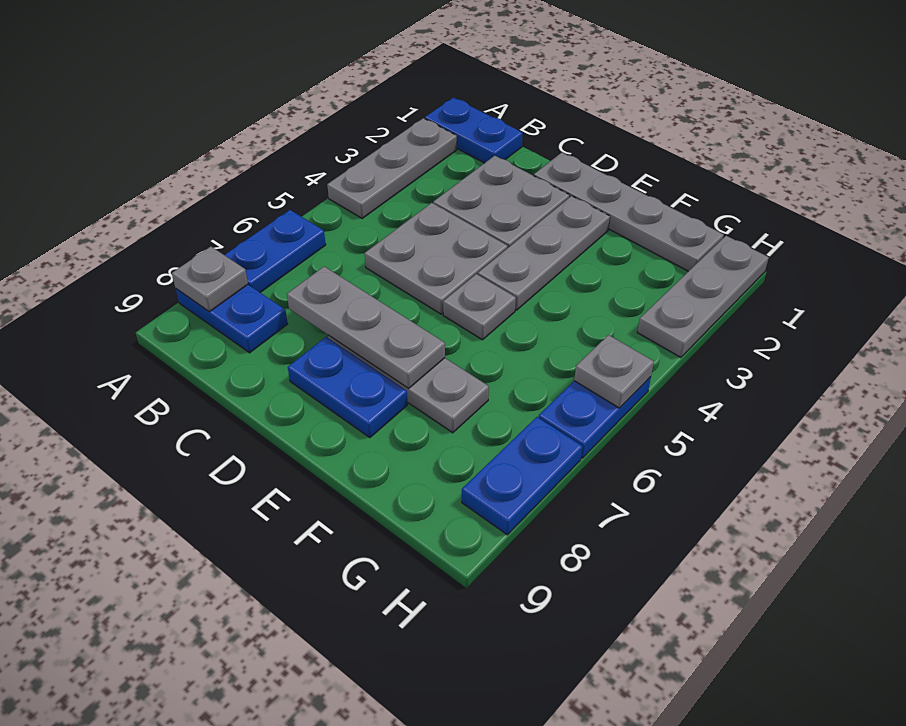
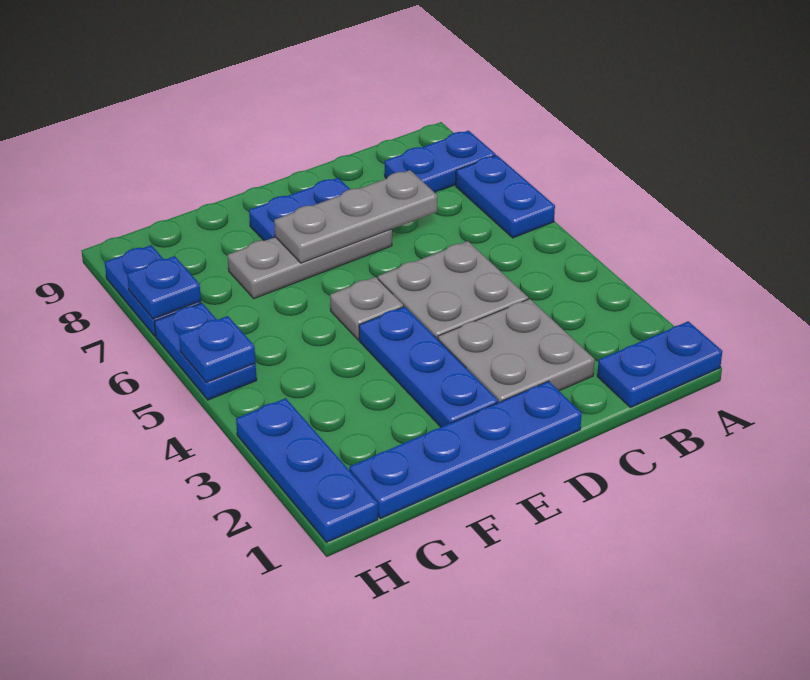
grey plate A2:A4 level 1 -> none
grey plate A8 level 2 -> none
grey plate D1:G1 level 1 -> blue plate D1:G1 level 1
grey plate E2:E4 level 1 -> blue plate E2:E4 level 1
grey plate H1:H3 level 1 -> blue plate H1:H3 level 1
grey plate H5 level 2 -> blue plate H5 level 2
none -> blue plate H7 level 2

